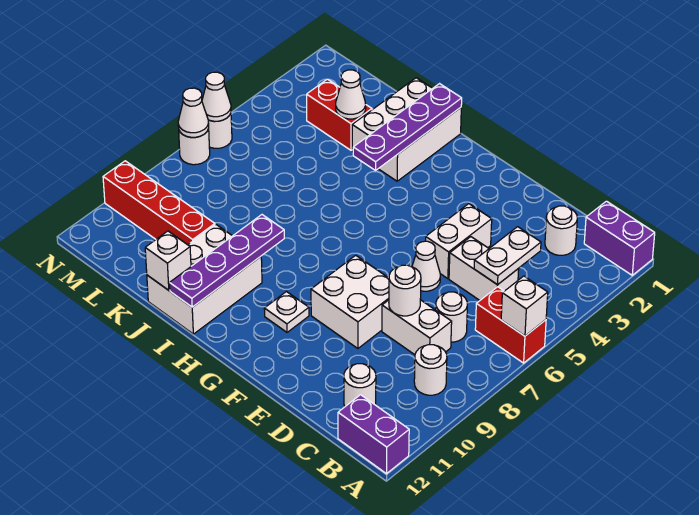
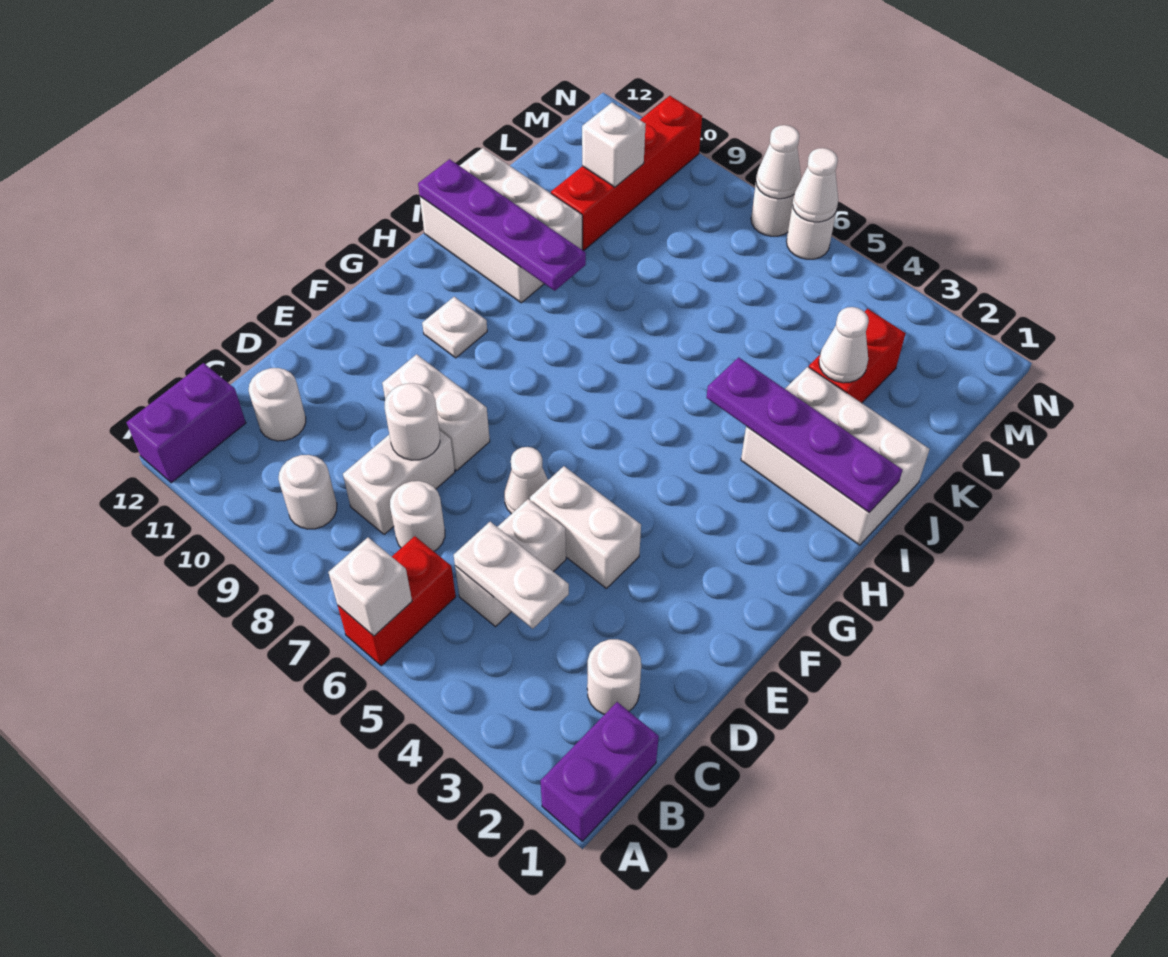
white brick E8:F9 level 1 -> white brick E8:E9 level 1
white brick J12 level 2 -> white brick L10 level 2

